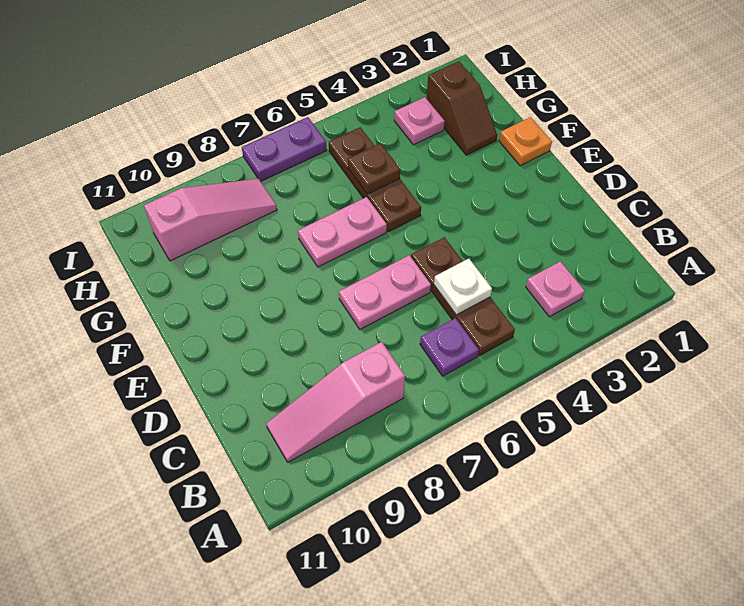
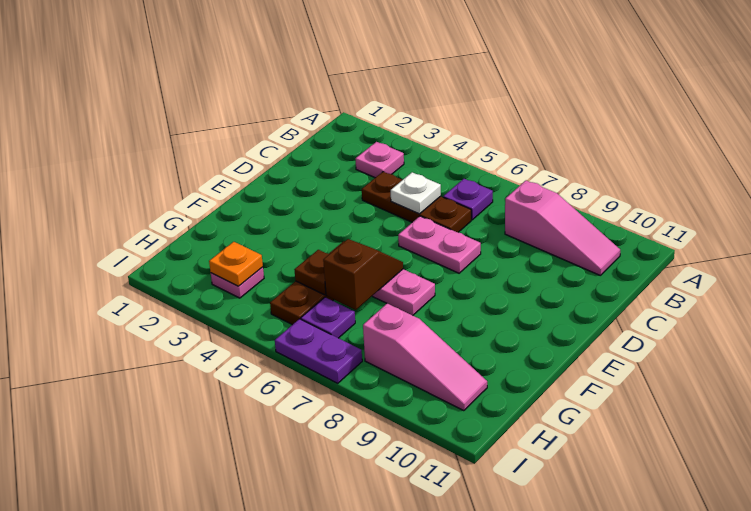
brown plate B5:D5 level 1 -> brown plate C4:C6 level 1
orange plate F1 level 1 -> orange plate H3 level 2
brown slope G2:H2 level 1 top H -> brown slope F6:G6 level 2 top G
none -> purple plate H6 level 1
pink slope H8:H10 level 1 top 10 -> pink slope H8:H10 level 1 top 8

